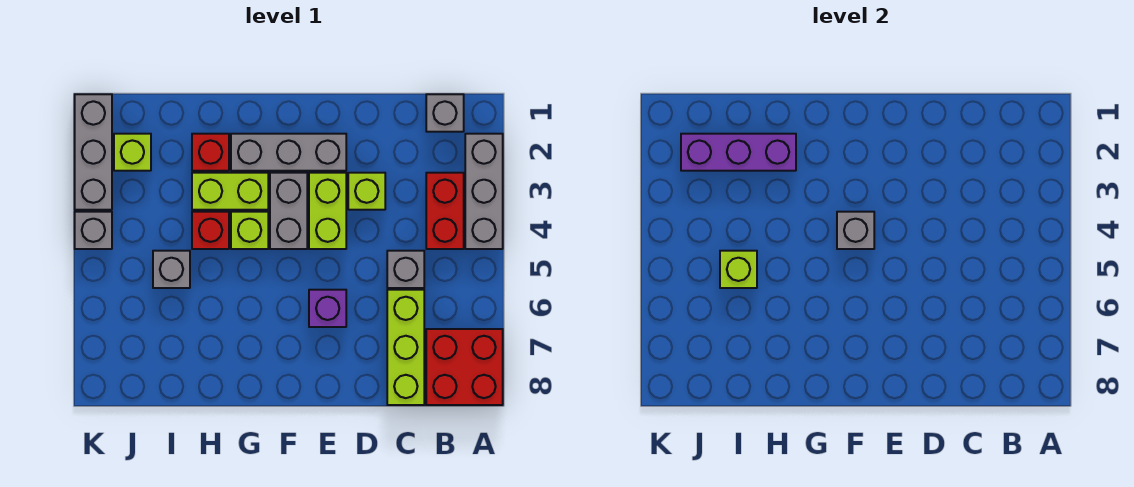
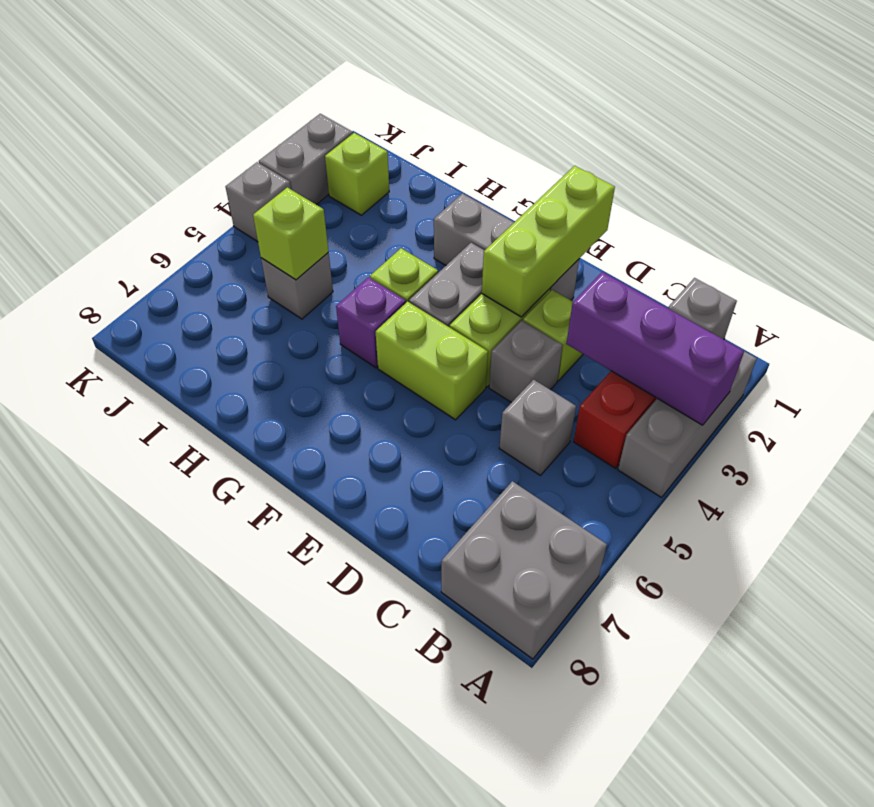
red brick A7:B8 level 1 -> grey brick A7:B8 level 1
lime brick C6:C8 level 1 -> lime brick E1:E3 level 2
purple brick E6 level 1 -> purple brick G5 level 1
grey brick F4 level 2 -> grey brick D4 level 1
lime brick G3:H3 level 1 -> lime brick E5:F5 level 1
red brick H2 level 1 -> none
purple brick H2:J2 level 2 -> purple brick A3:C3 level 2
red brick H4 level 1 -> none
grey brick K1:K3 level 1 -> grey brick K2:K3 level 1

